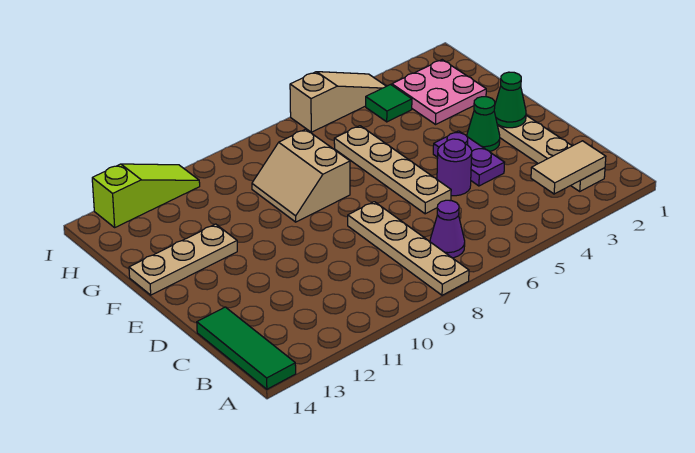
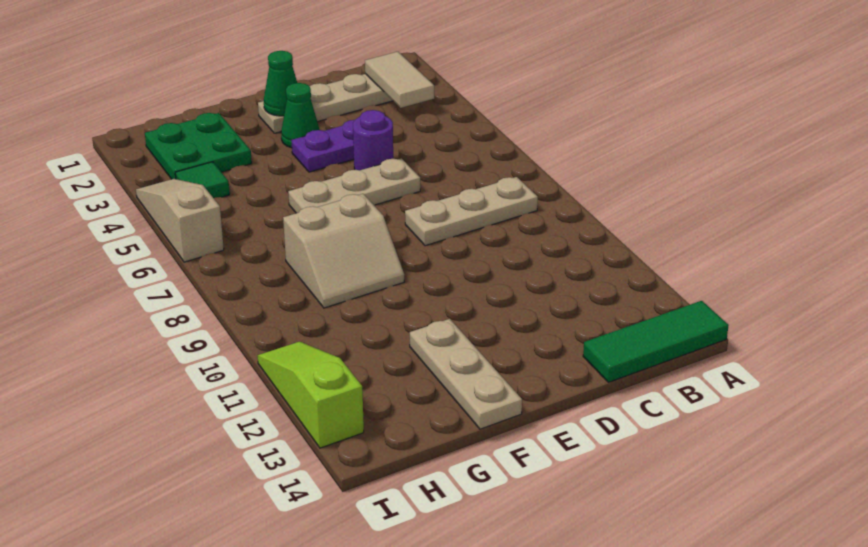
tan plate A8:D8 level 1 -> tan plate B8:D8 level 1
purple cone B7 level 1 -> none
tan plate D6:G6 level 1 -> tan plate D6:F6 level 1
pink plate G2:H3 level 1 -> green plate G2:H3 level 1

